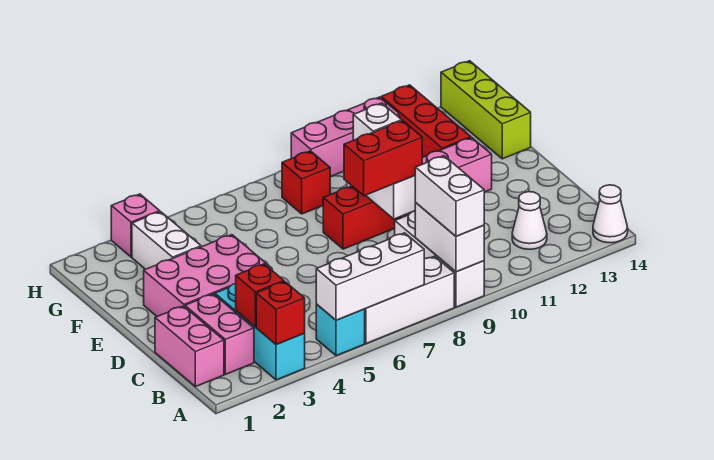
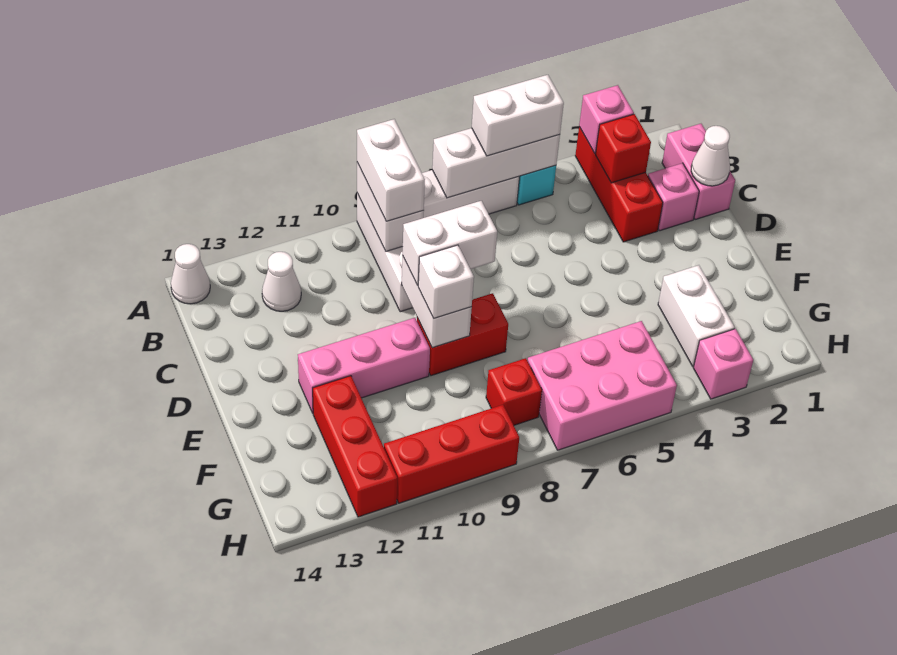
cyan brick A3:C3 level 1 -> red brick A3:C3 level 1
red brick A3 level 2 -> pink brick A3 level 2
none -> white brick A5:A6 level 3
pink brick B2:C2 level 1 -> pink brick C2 level 1
none -> white cone C1 level 2
pink brick D2:E4 level 1 -> pink brick G5:H7 level 1
red brick D8:D9 level 3 -> white brick D8:D9 level 3
lime brick F14:H14 level 1 -> none
pink brick H9:H11 level 1 -> red brick H9:H11 level 1

